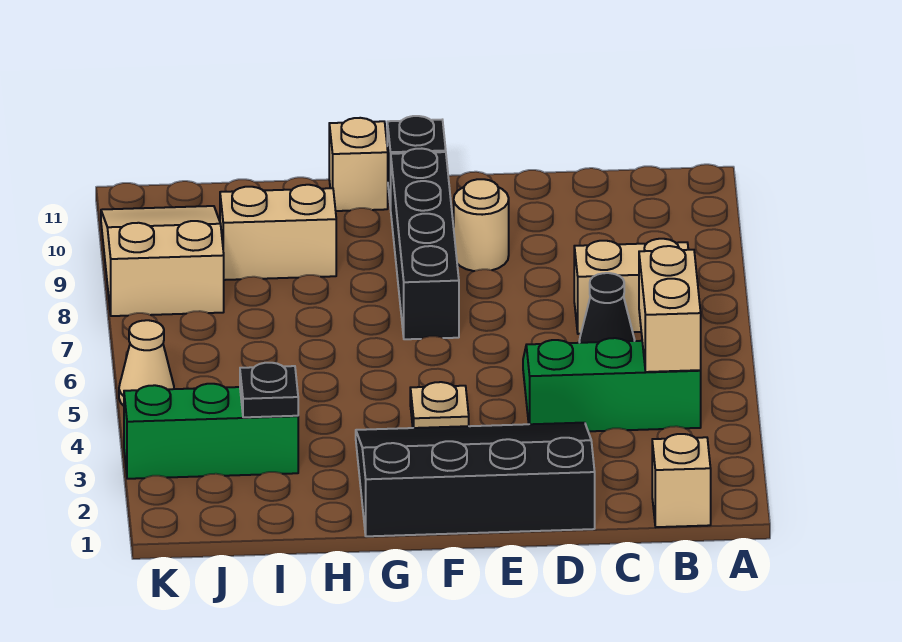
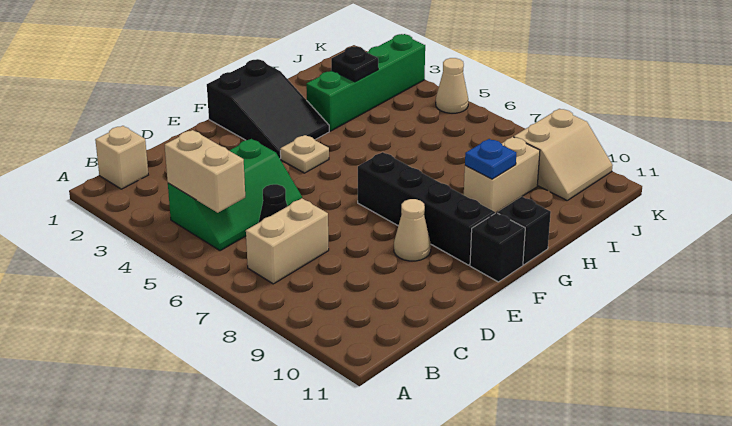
black slope D1:G3 level 1 top 1 -> black slope F1:G3 level 1 top 1
tan round brick E9 level 1 -> tan cone E9 level 1
tan brick G11 level 1 -> black brick G11 level 1
none -> blue plate H9 level 2
green brick I3:K3 level 1 -> green brick H3:K3 level 1
tan slope J8:K10 level 1 top 8 -> tan slope J9:K10 level 1 top 9

